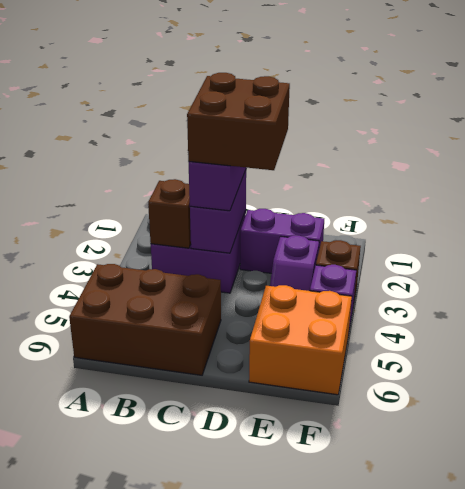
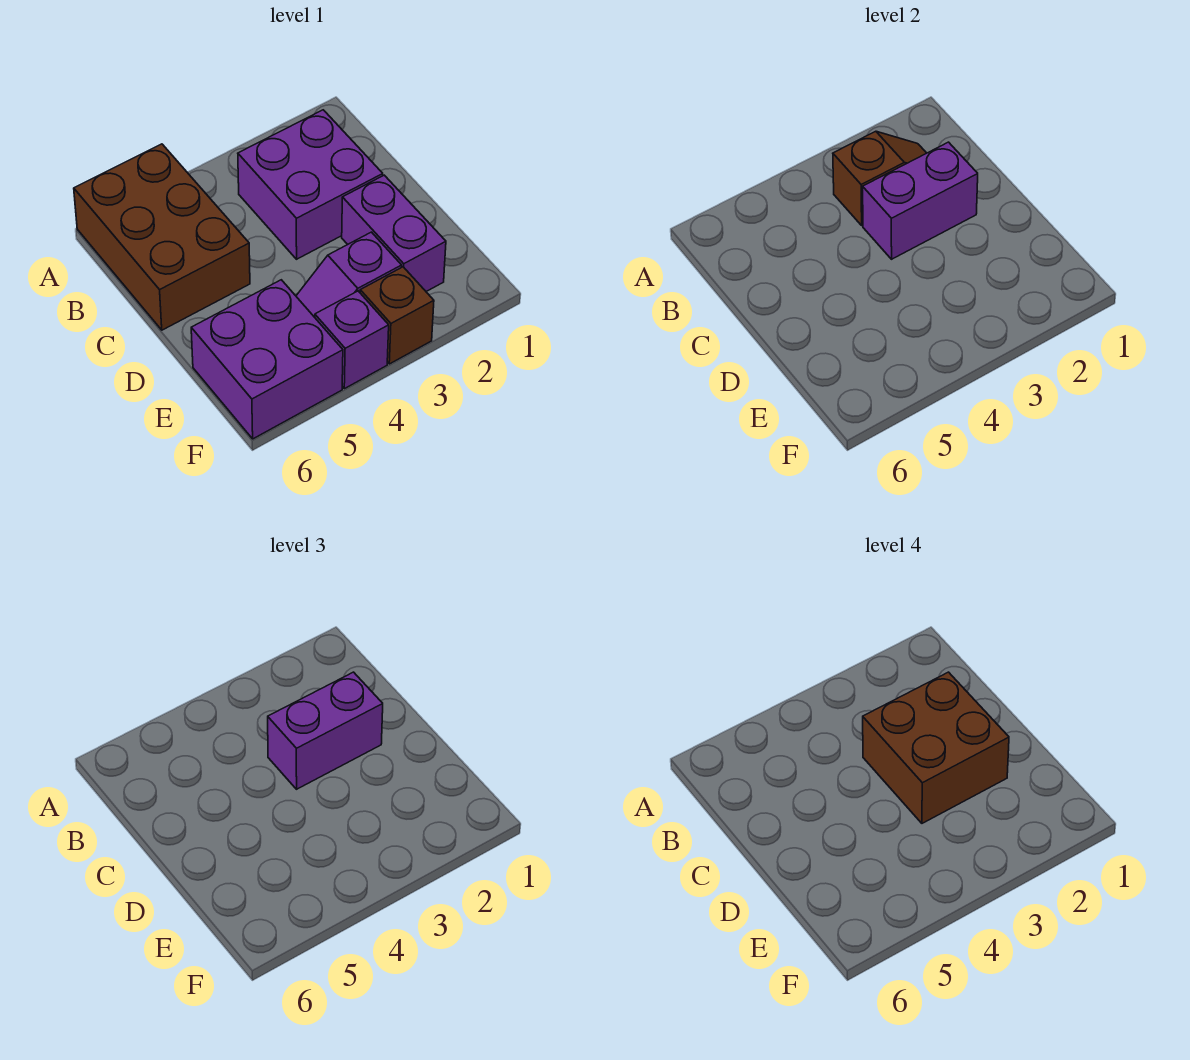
orange brick E5:F6 level 1 -> purple brick E5:F6 level 1

